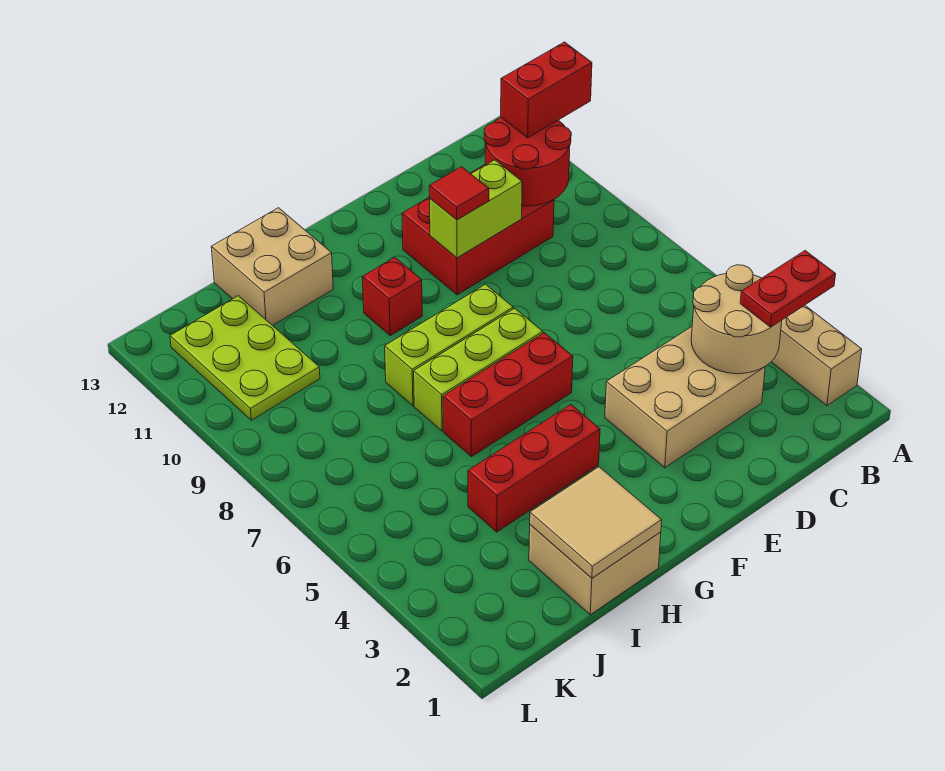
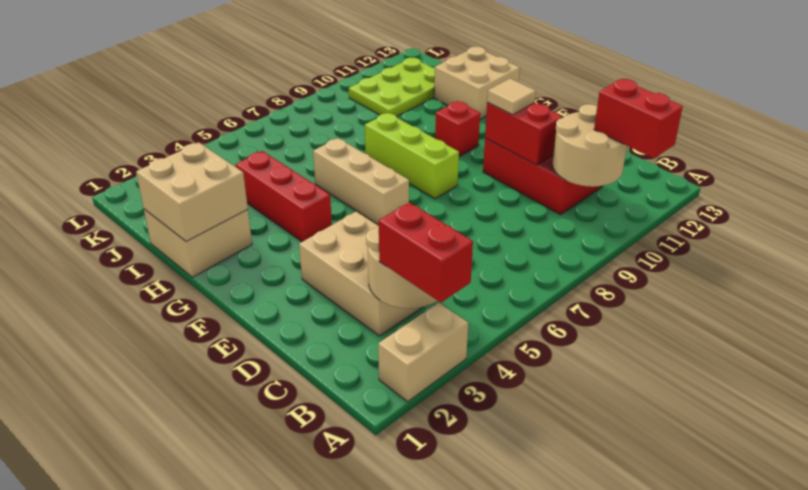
red plate A3:B3 level 3 -> red brick A3:B3 level 3
red round brick B10:C11 level 2 -> tan round brick B10:C11 level 2
lime brick D10:E10 level 2 -> red brick D10:E10 level 2
red tile E10 level 3 -> tan tile E10 level 3
red brick F6:H6 level 1 -> tan brick F6:H6 level 1
lime brick F7:H7 level 1 -> none
tan tile H1:I2 level 2 -> tan brick H1:I2 level 2

